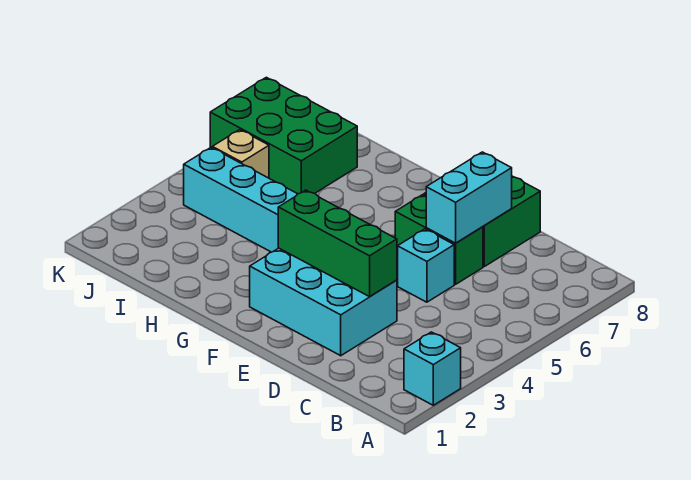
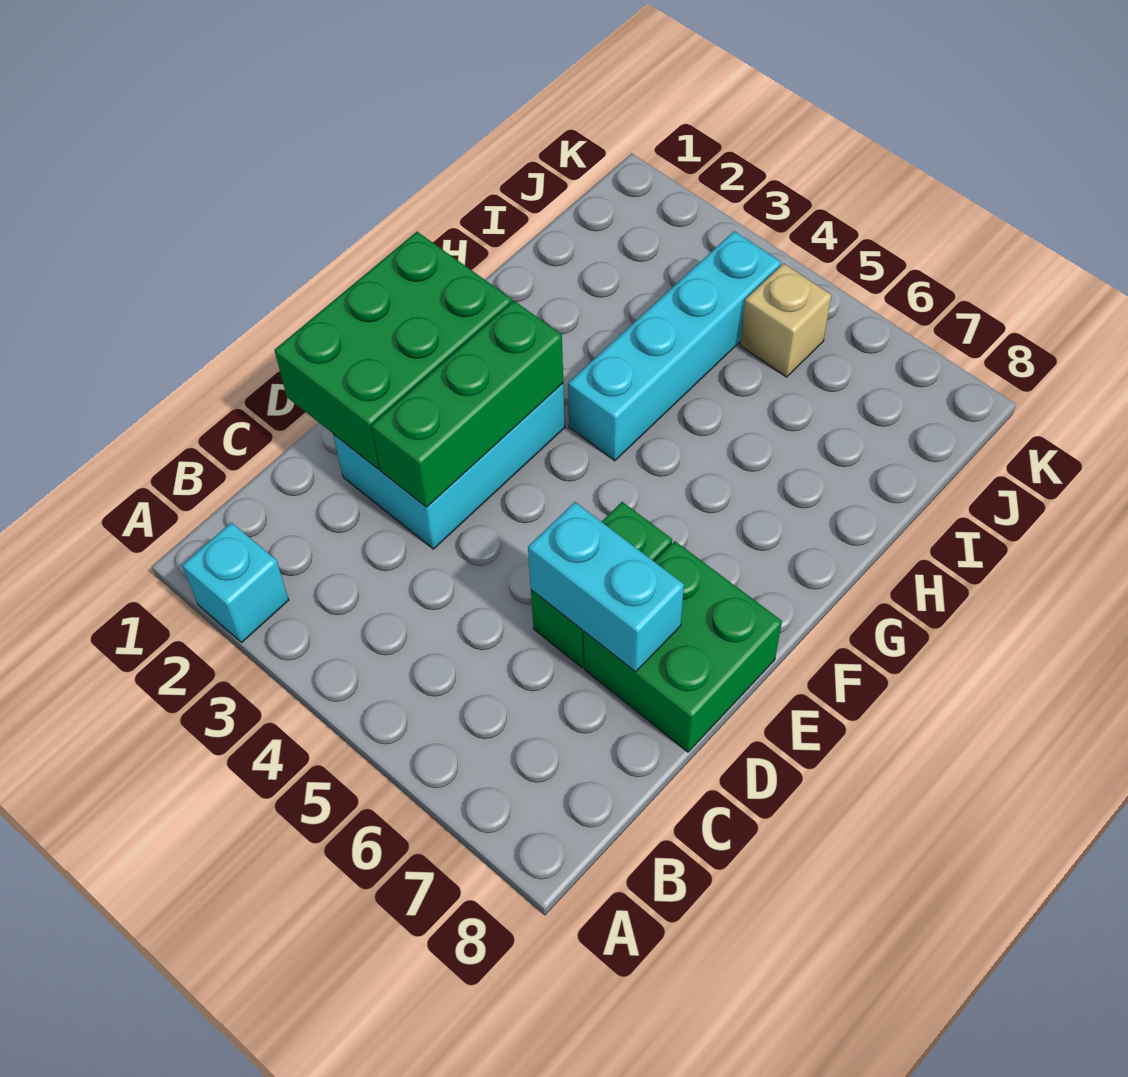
cyan brick D5 level 1 -> none
green brick I6:K7 level 1 -> green brick D1:F2 level 2

